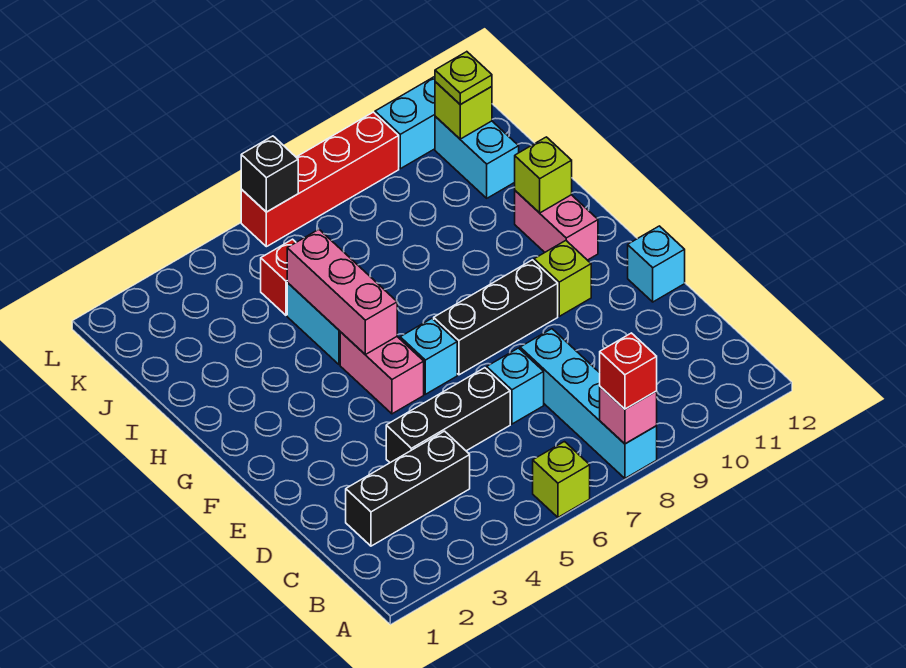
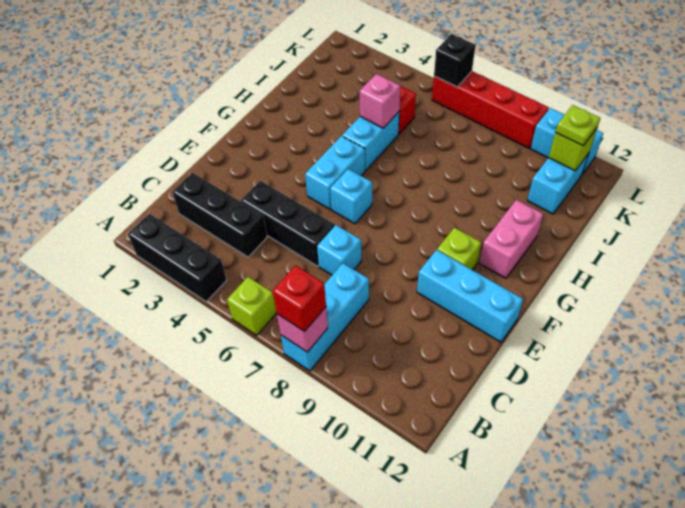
cyan brick A8:D8 level 1 -> cyan brick A8:C8 level 1
cyan brick E12 level 1 -> cyan brick E10:E12 level 1
pink brick F5:G5 level 1 -> cyan brick F5:G5 level 1
black brick F7:F9 level 1 -> black brick A2:A4 level 1
pink brick G5:I5 level 2 -> pink brick I5 level 2
lime brick H11 level 2 -> none

